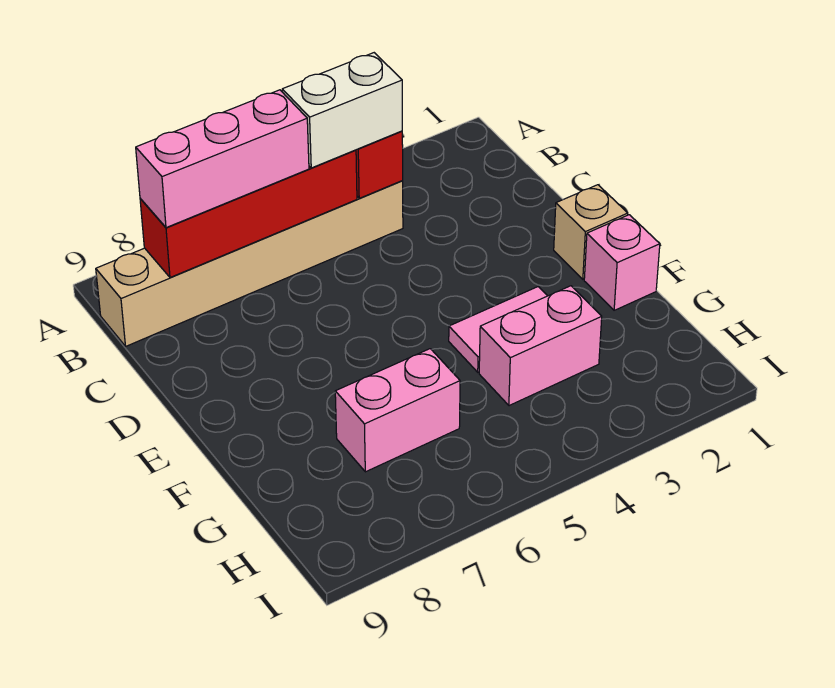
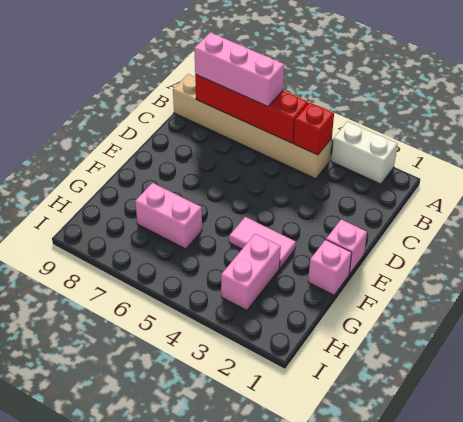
white brick B4:B5 level 3 -> white brick A2:A3 level 1
tan brick E1 level 1 -> pink brick E1 level 1
pink brick G3:G4 level 1 -> pink brick G3:H3 level 1

